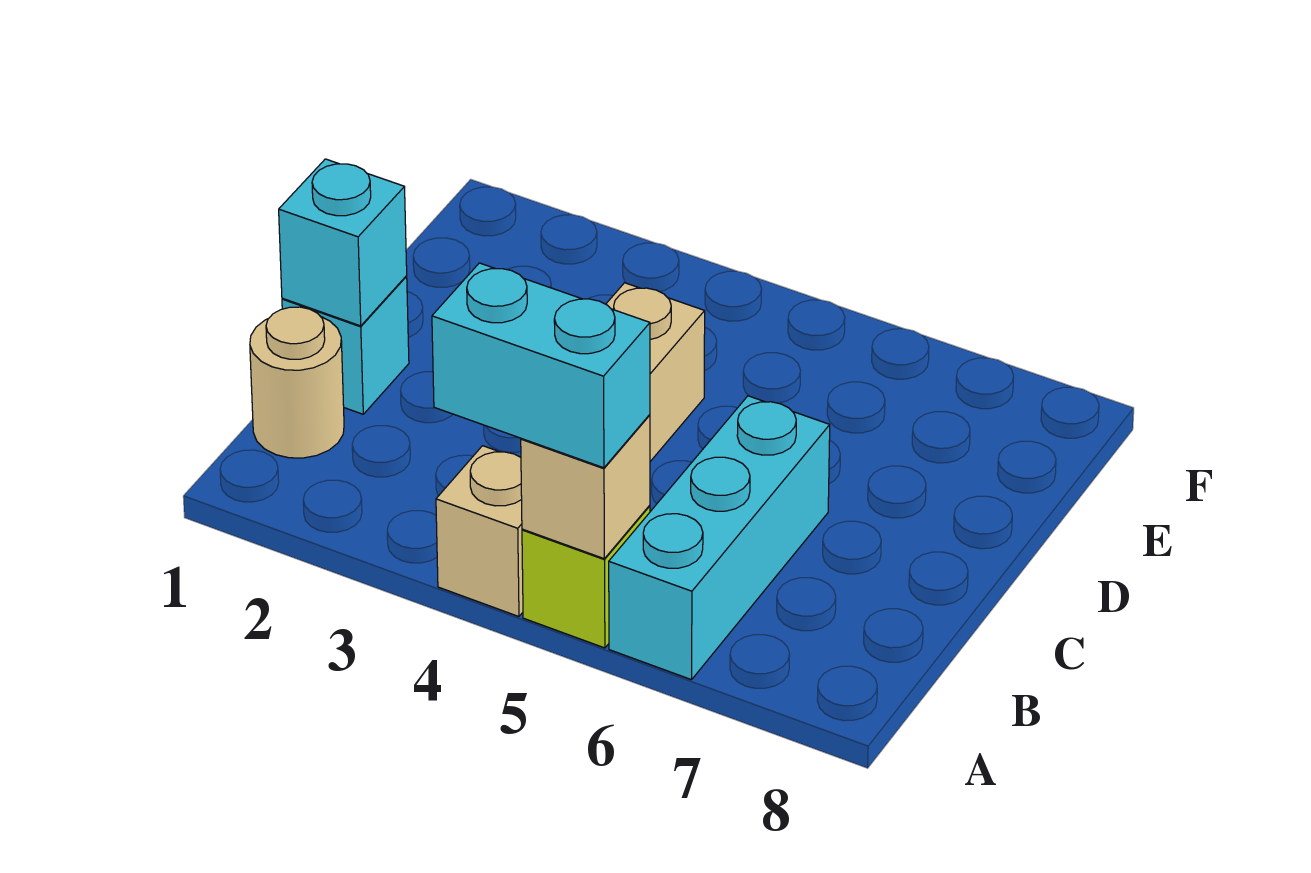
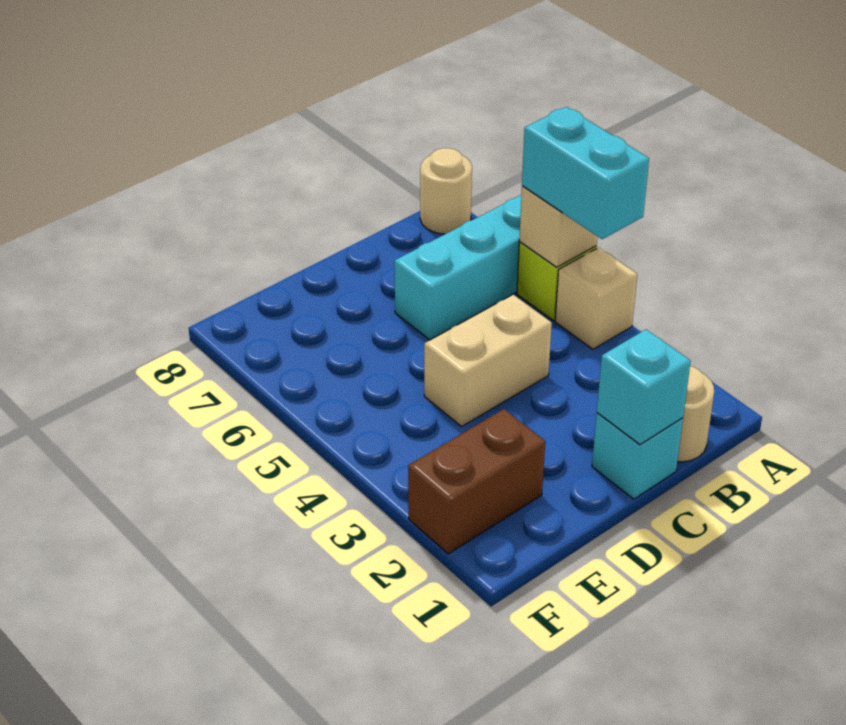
none -> tan round brick A8 level 1
none -> brown brick E2:F2 level 1

